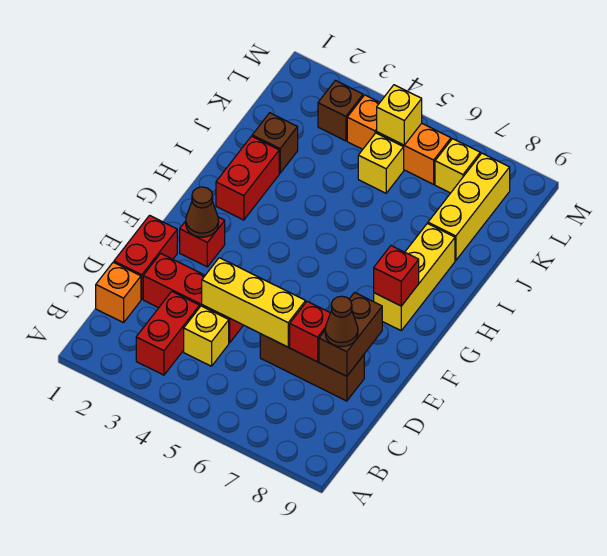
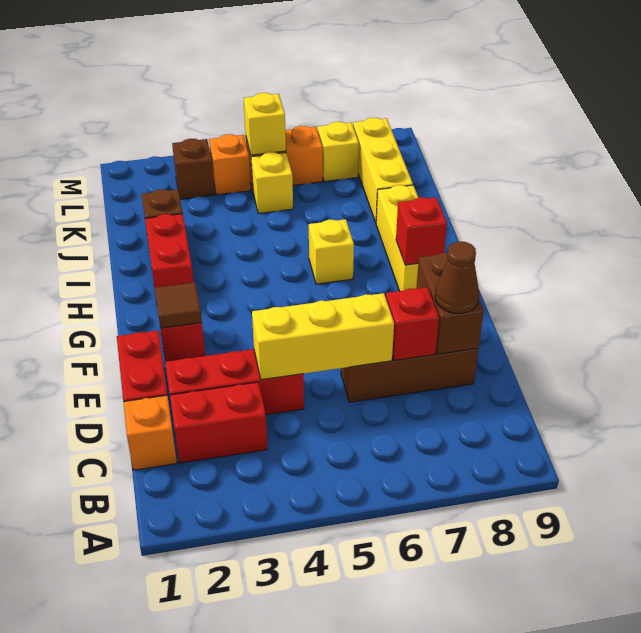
red brick B3:C3 level 1 -> red brick C2:C3 level 1
yellow brick C4 level 1 -> yellow brick H6 level 1
brown cone F2 level 2 -> brown tile F2 level 2

